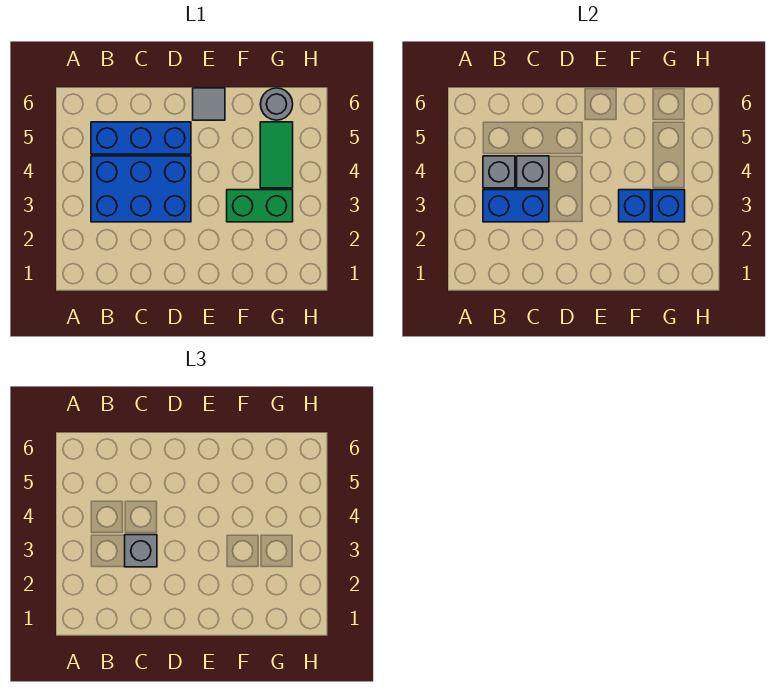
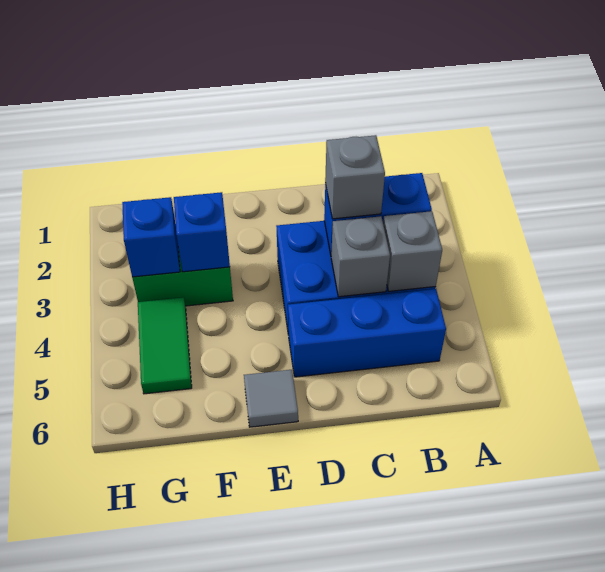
grey round brick G6 level 1 -> none

